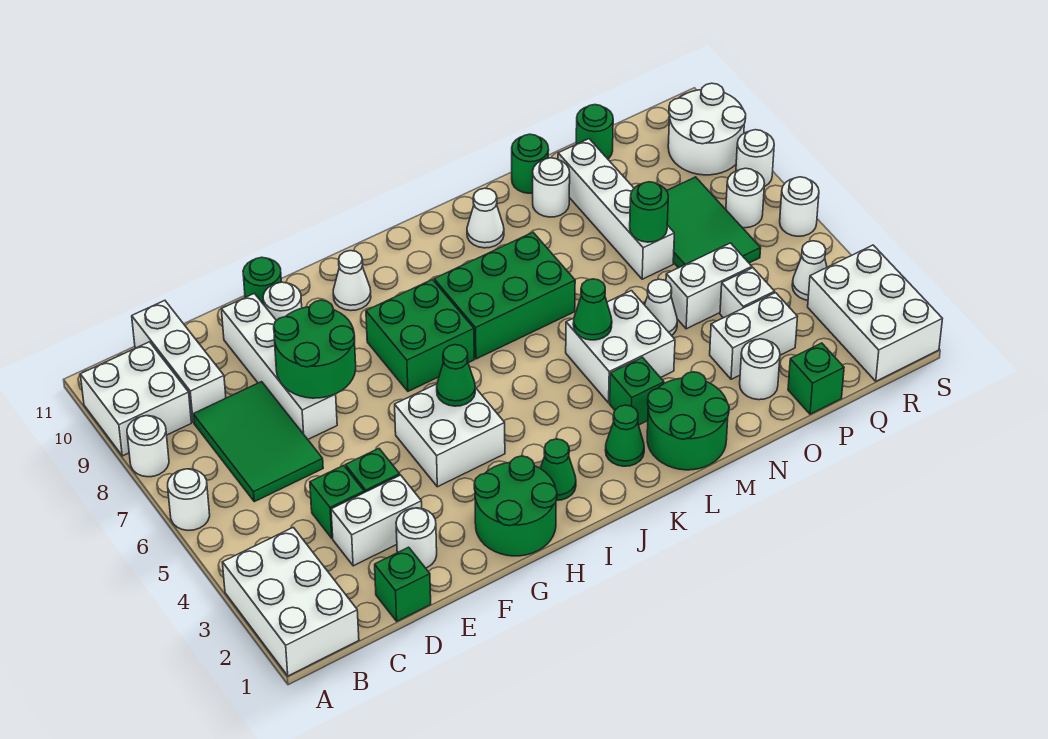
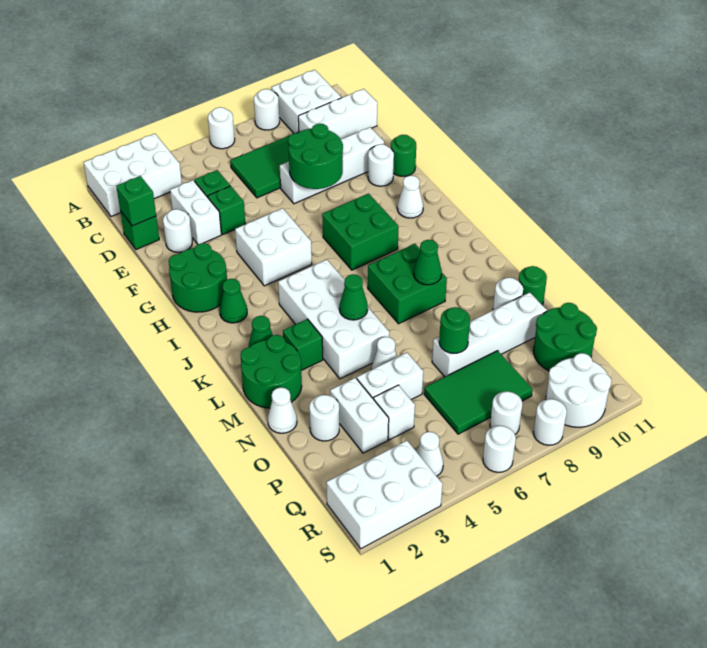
green cone H5 level 2 -> green cone L8 level 2
green brick J7:L8 level 1 -> green brick K7:L8 level 1
white brick L4:M5 level 1 -> white brick J4:M5 level 1
white cone L10 level 1 -> white cone N1 level 1
white brick O5:P5 level 1 -> white brick O4:O5 level 1
green brick P1 level 1 -> green brick D1 level 2
green round brick P11 level 1 -> green round brick P10:Q11 level 1

